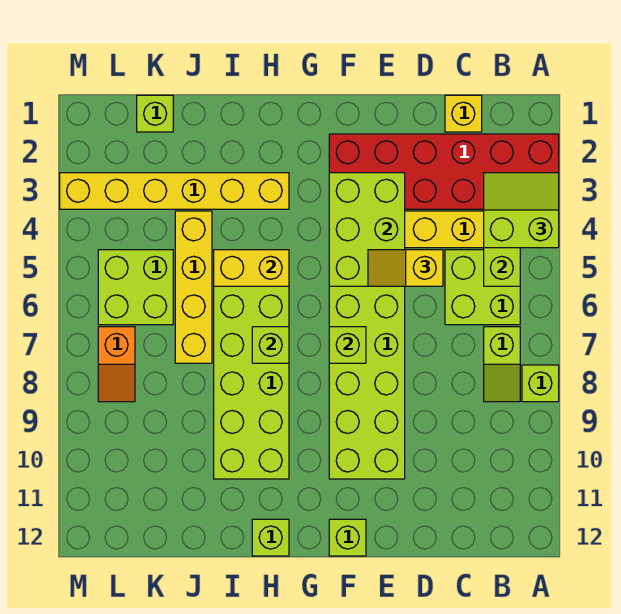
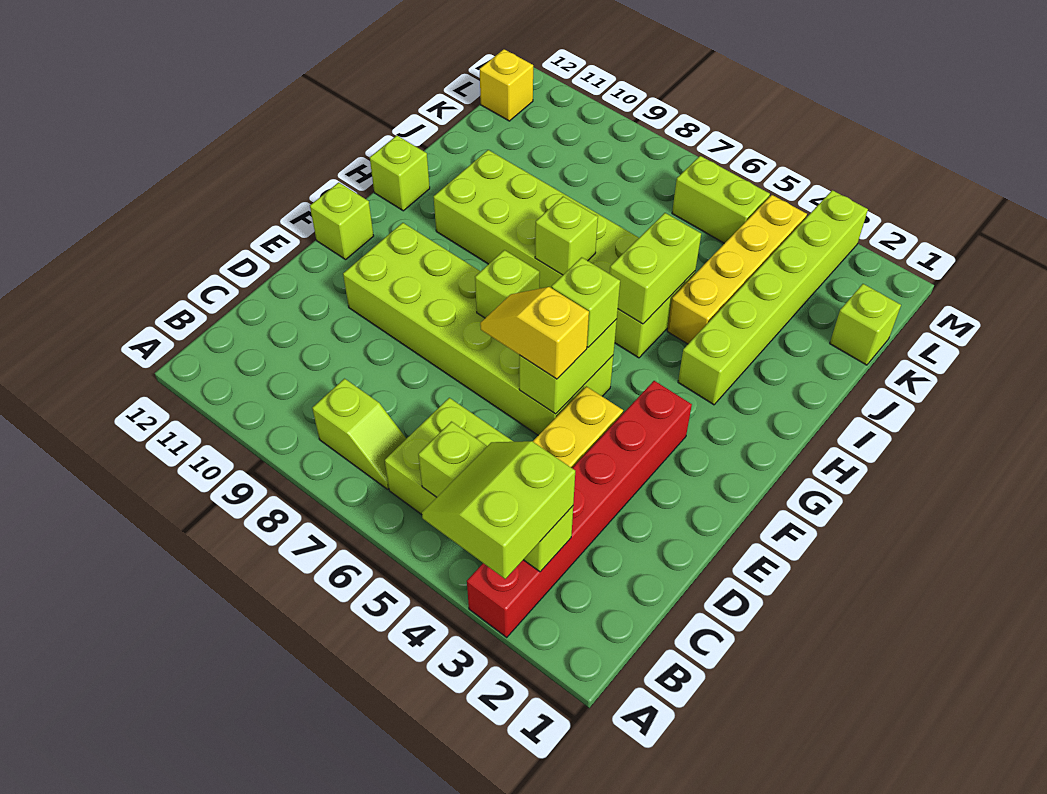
red brick A2:F3 level 1 -> red brick A3:F3 level 1
lime slope A3:B4 level 3 top 4 -> lime slope A3:B4 level 3 top 3
lime brick A8 level 1 -> lime brick F5 level 3
lime slope B7:B8 level 1 top 7 -> lime slope B7:B8 level 1 top 8
yellow brick C1 level 1 -> yellow brick L12 level 1
yellow slope D5:E5 level 3 top D -> yellow slope E5:E6 level 3 top 5
lime brick E3:F5 level 2 -> lime brick E5:F5 level 2
yellow brick H3:M3 level 1 -> lime brick H3:M3 level 1
yellow brick H5:I5 level 2 -> lime brick H5:I5 level 2
yellow brick J4:J7 level 1 -> yellow brick I4:L4 level 1
lime brick K5:L6 level 1 -> lime brick L5:L6 level 1
orange slope L7:L8 level 1 top 7 -> none

